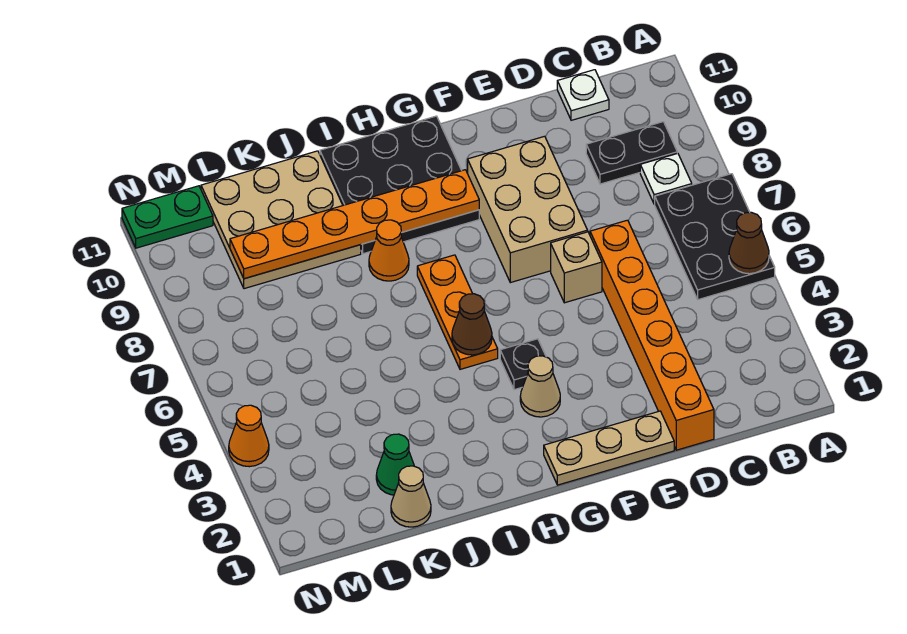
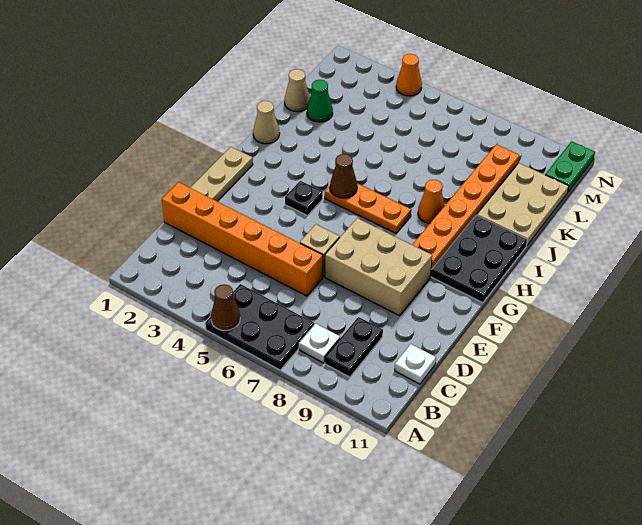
tan cone G3 level 1 -> tan cone I1 level 1

